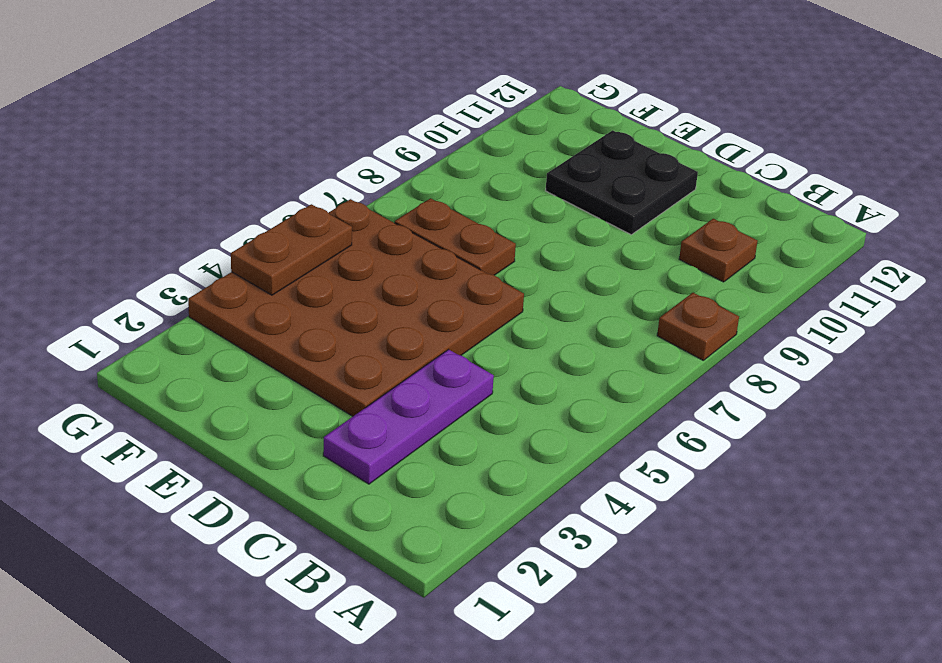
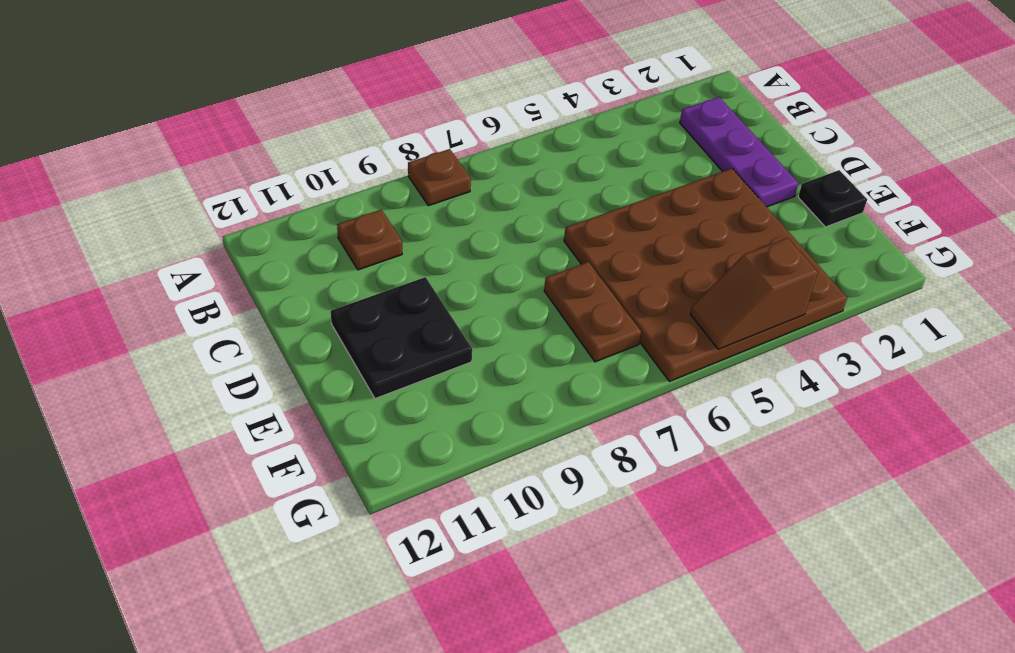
purple plate C2:C4 level 1 -> purple plate B2:D2 level 1
none -> black plate E1 level 1
brown plate G4:G5 level 2 -> brown slope G4:G5 level 2 top 4

